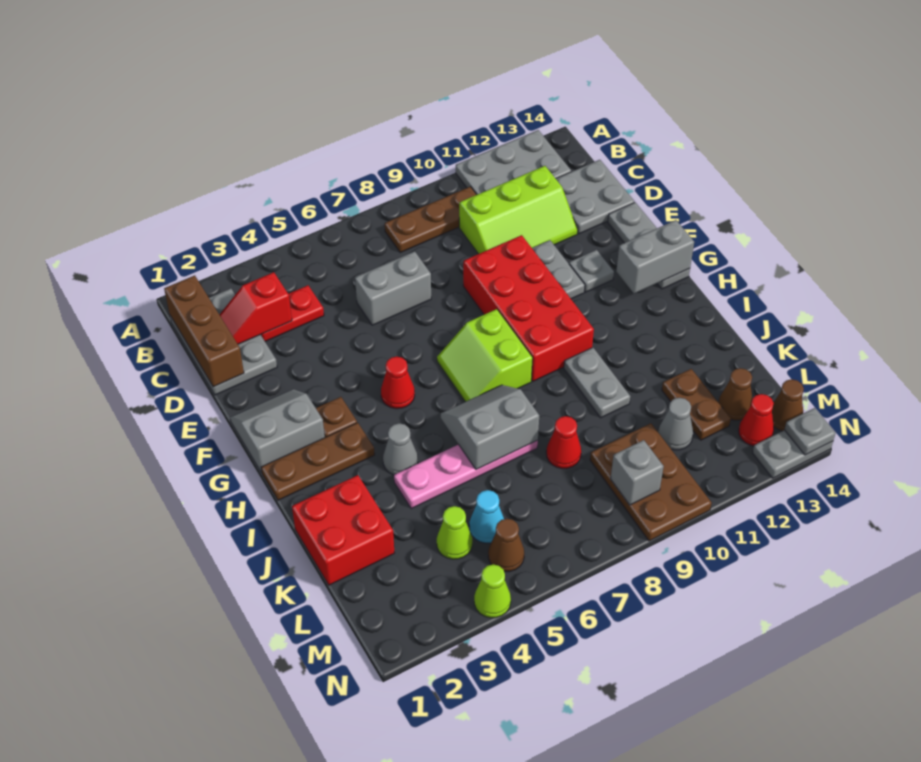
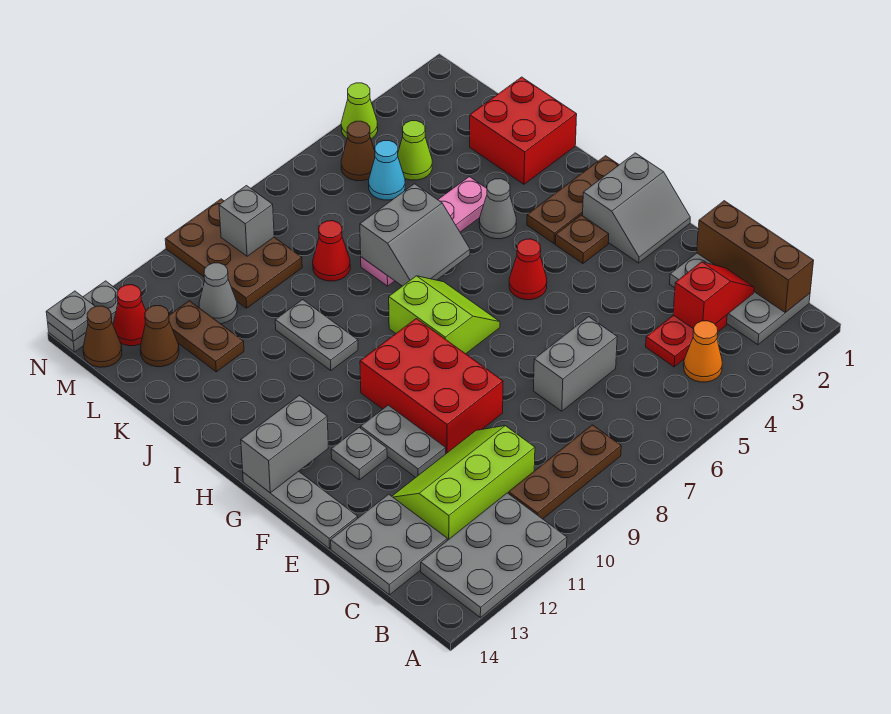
none -> orange cone B4 level 1
red brick E9:H10 level 1 -> red brick E9:G10 level 1

